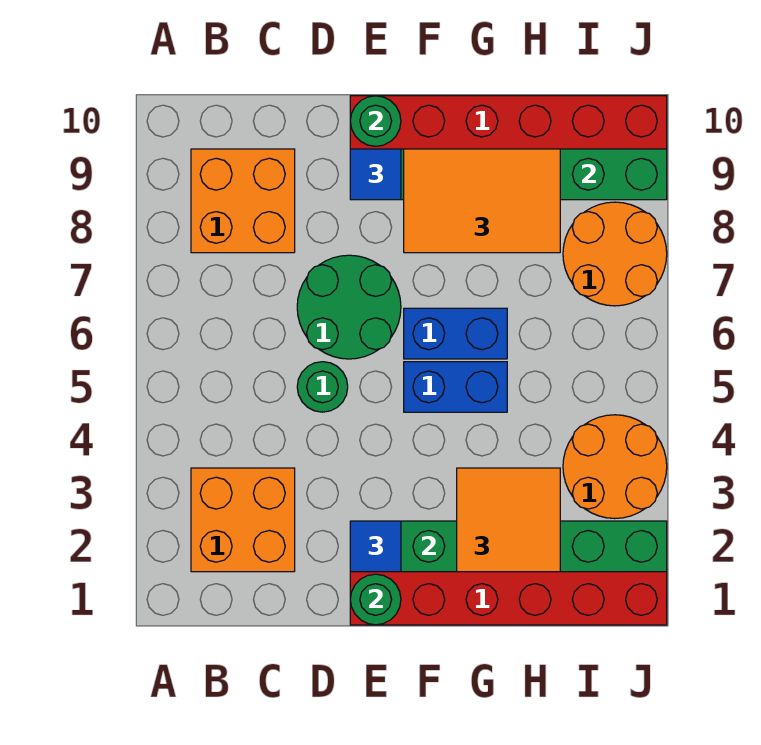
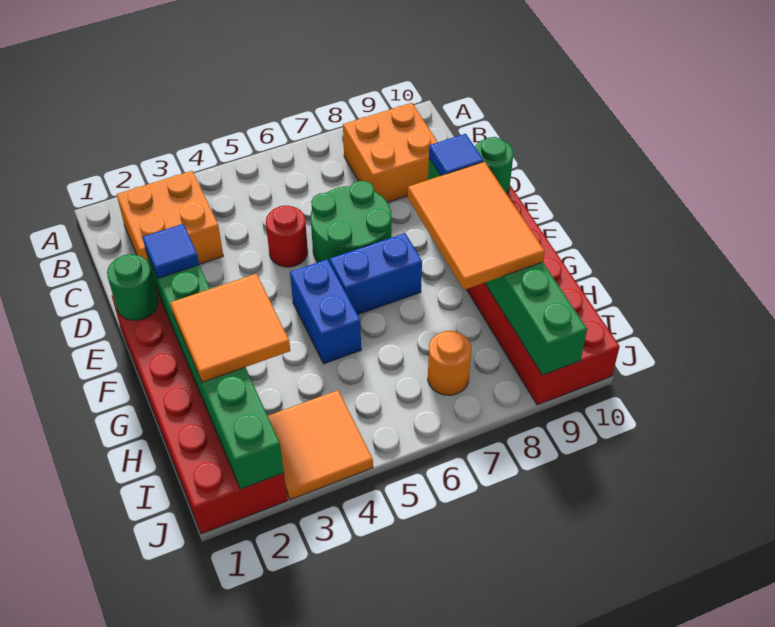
green round brick D5 level 1 -> red round brick D5 level 1
blue brick F6:G6 level 1 -> blue brick F6:F7 level 1
orange round brick I3:J4 level 1 -> orange tile I3:J4 level 1
orange round brick I7:J8 level 1 -> orange round brick I7 level 1

